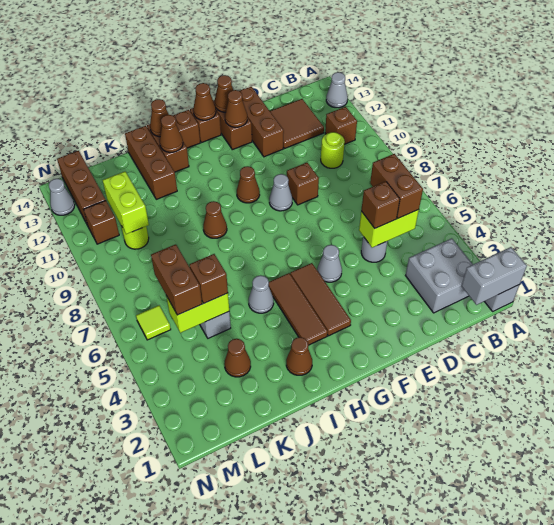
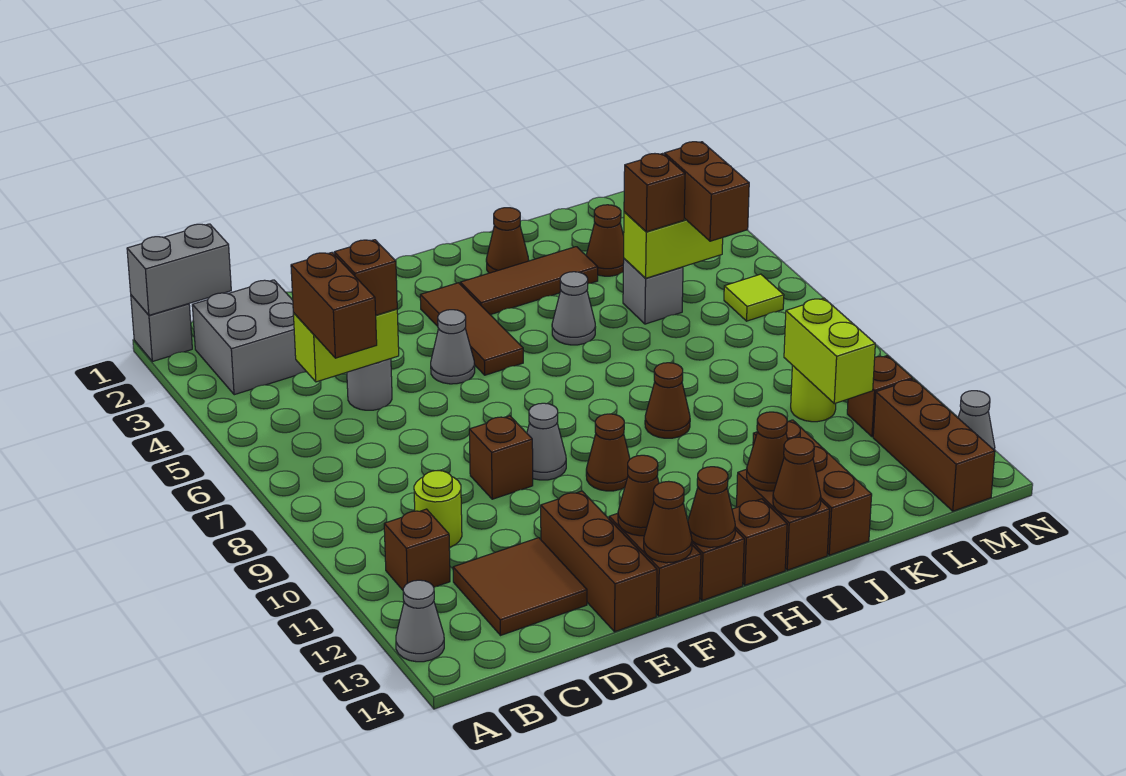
brown tile H3:H5 level 1 -> brown tile H3:J3 level 1

